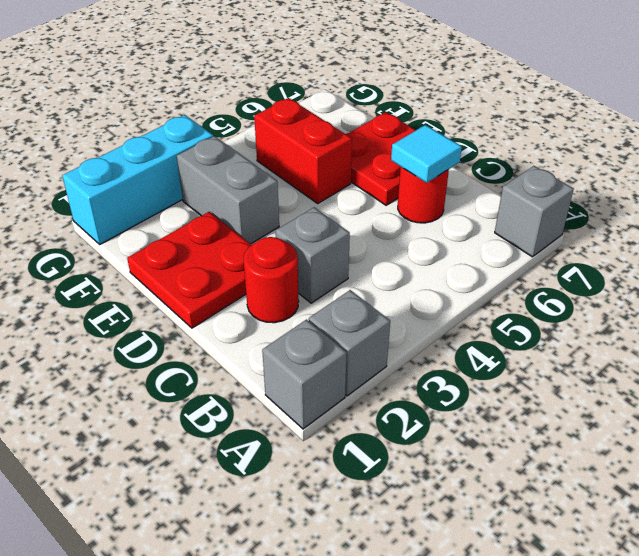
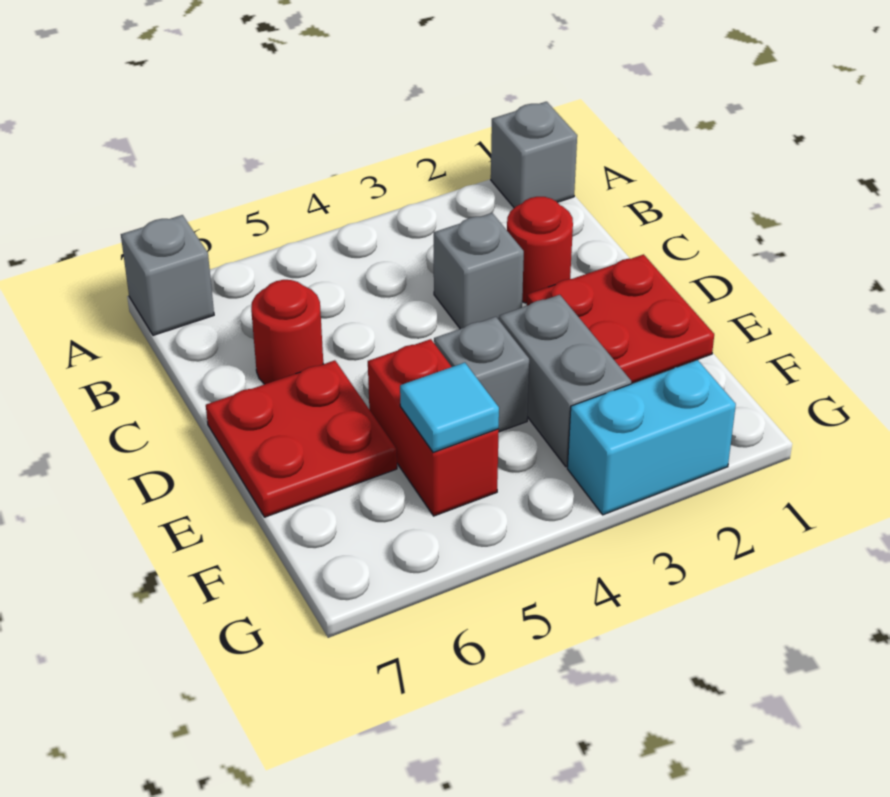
grey brick A2 level 1 -> grey brick E4 level 1
cyan tile C6 level 2 -> cyan tile F5 level 2
cyan brick G1:G3 level 1 -> cyan brick G2:G3 level 1

